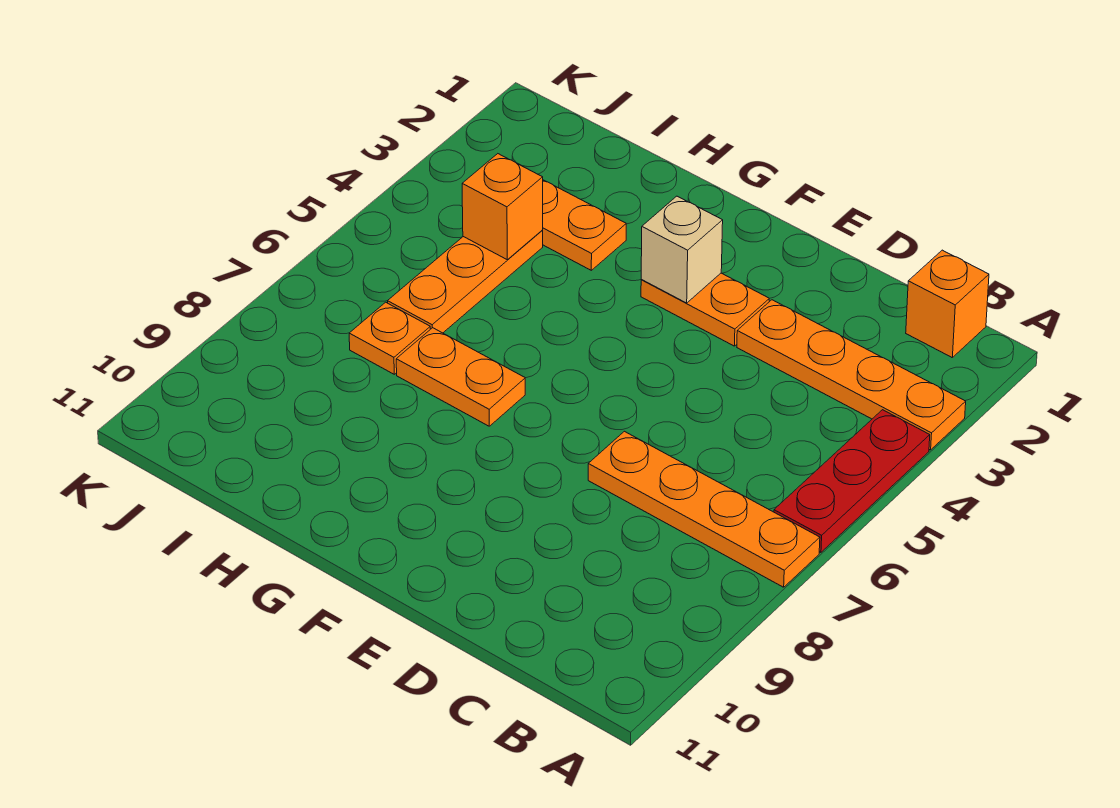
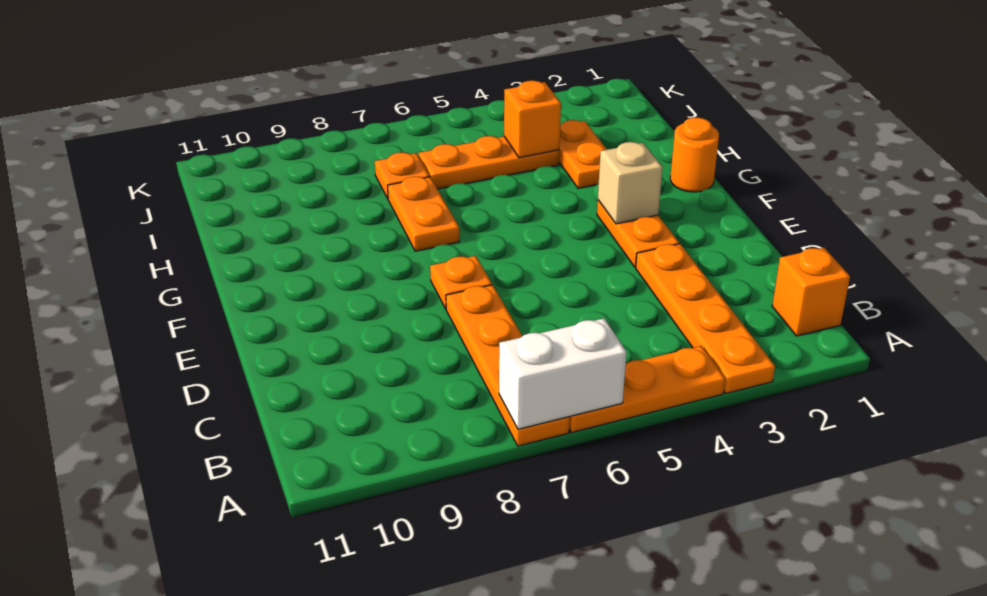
red plate A4:A6 level 1 -> orange plate A4:A6 level 1
none -> white brick A6:A7 level 2
none -> orange plate E7 level 1
none -> orange round brick G1 level 1

